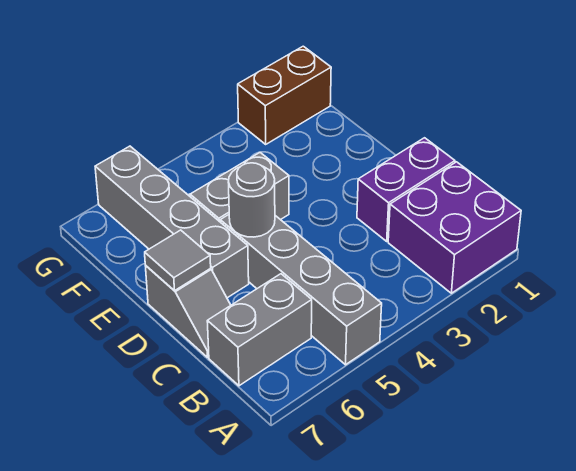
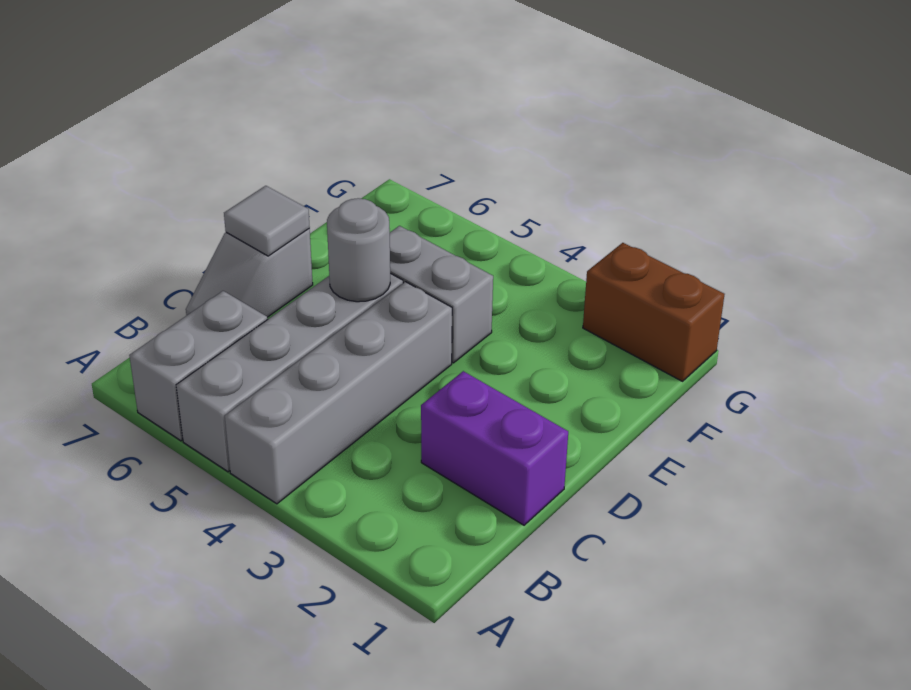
purple brick A1:B2 level 1 -> none
grey brick B6:B7 level 1 -> grey brick A6:B6 level 1
grey brick D6:G6 level 1 -> grey brick A4:D4 level 1

